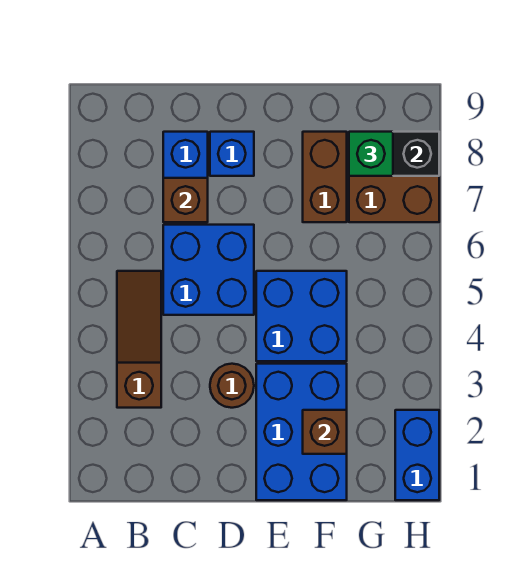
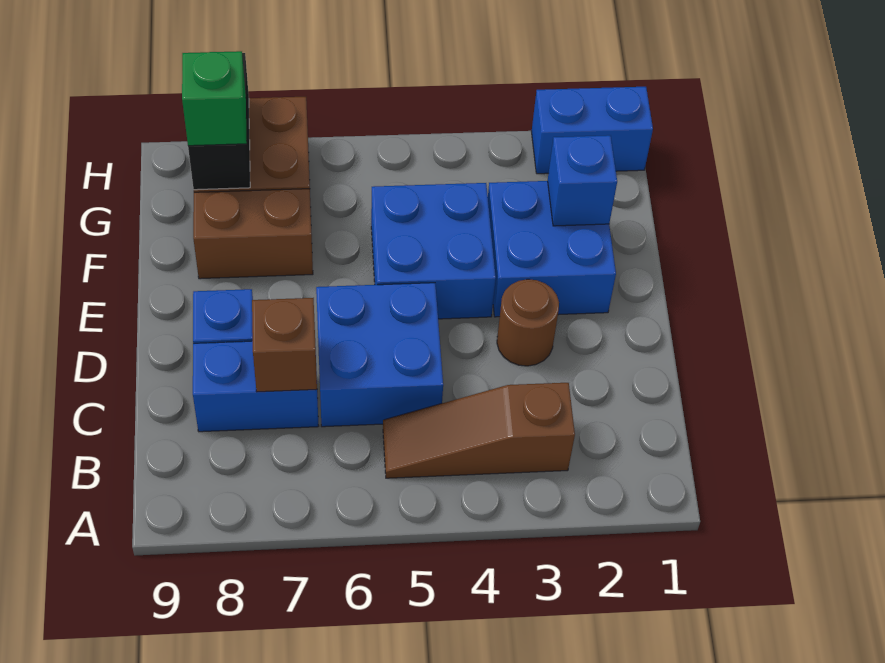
blue brick E1:F3 level 1 -> blue brick E2:F3 level 1
brown brick F2 level 2 -> blue brick F2 level 2

